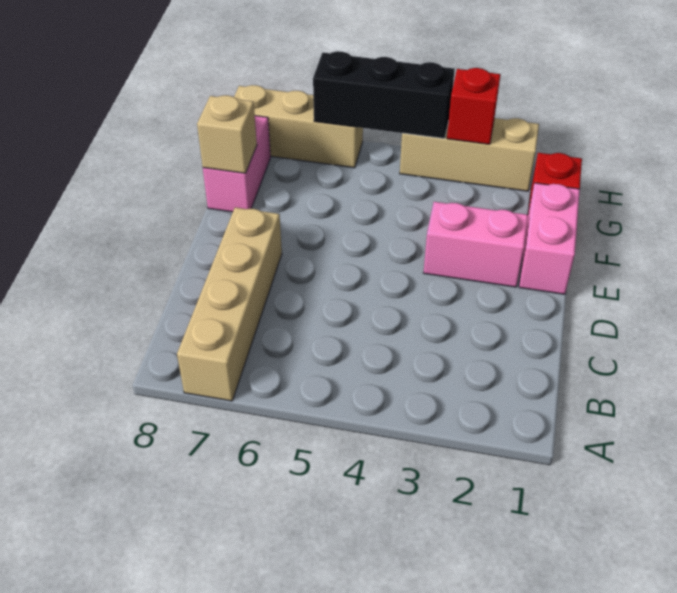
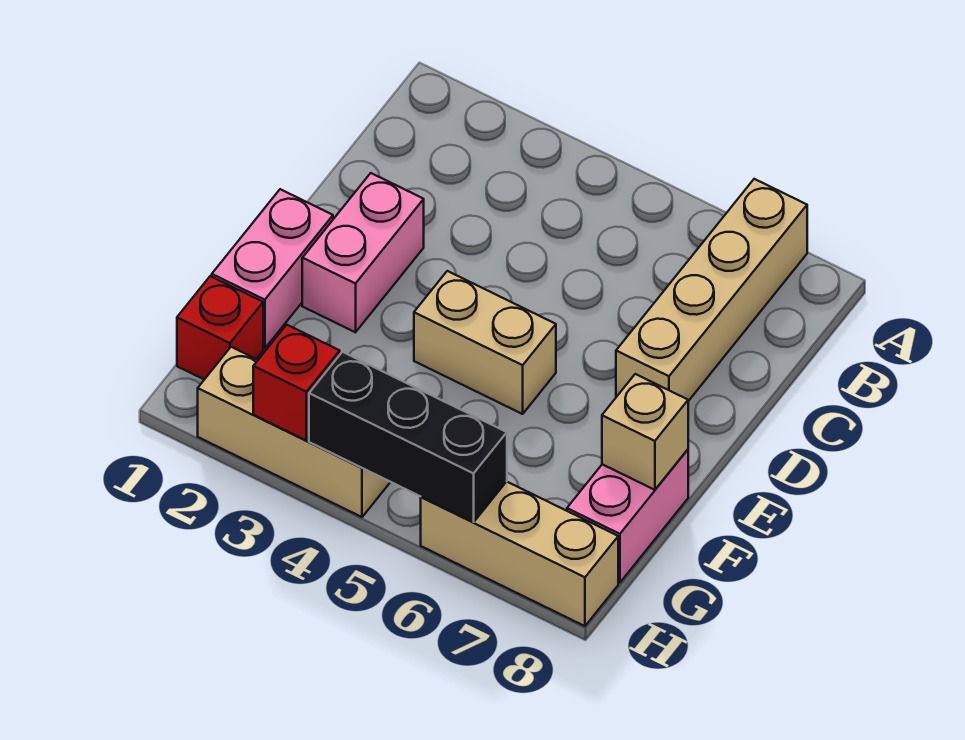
pink brick E2:E3 level 1 -> pink brick D2:E2 level 1
none -> tan brick E4:E5 level 1

